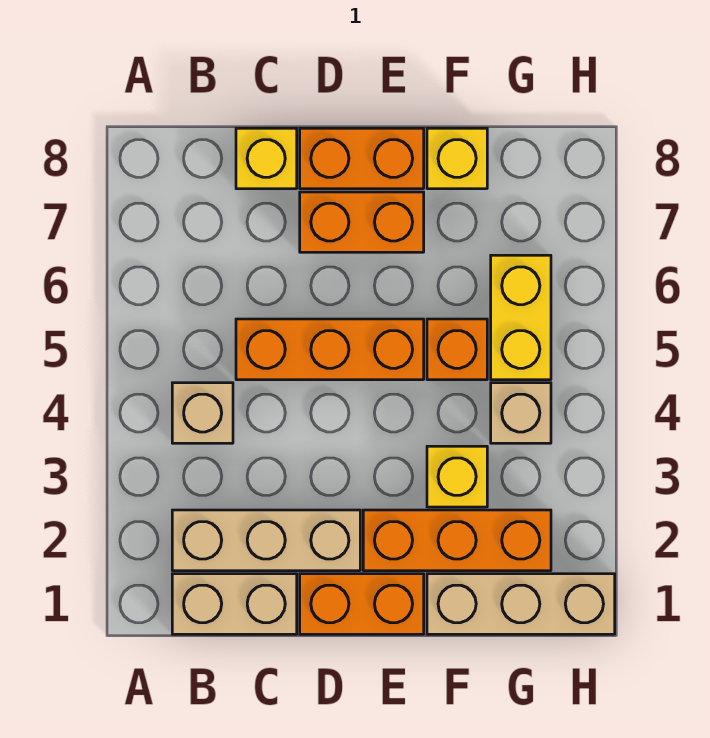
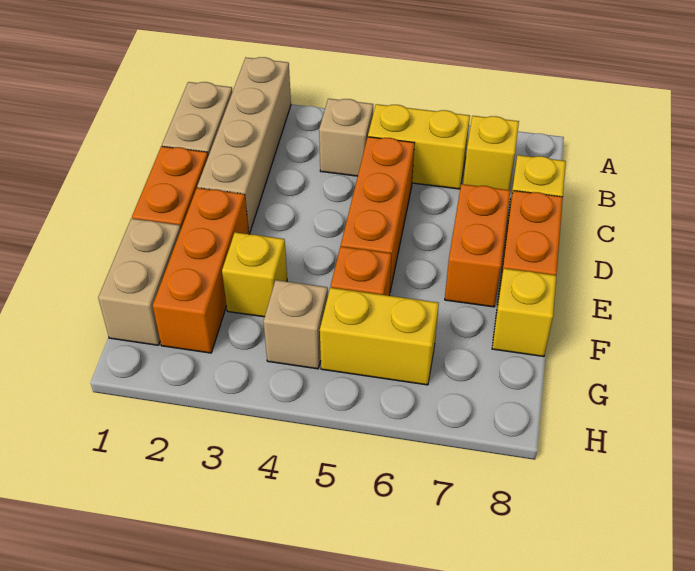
tan brick B2:D2 level 1 -> tan brick A2:D2 level 1
none -> yellow brick B5:B6 level 1
none -> yellow brick B7 level 1
tan brick F1:H1 level 1 -> tan brick F1:G1 level 1

